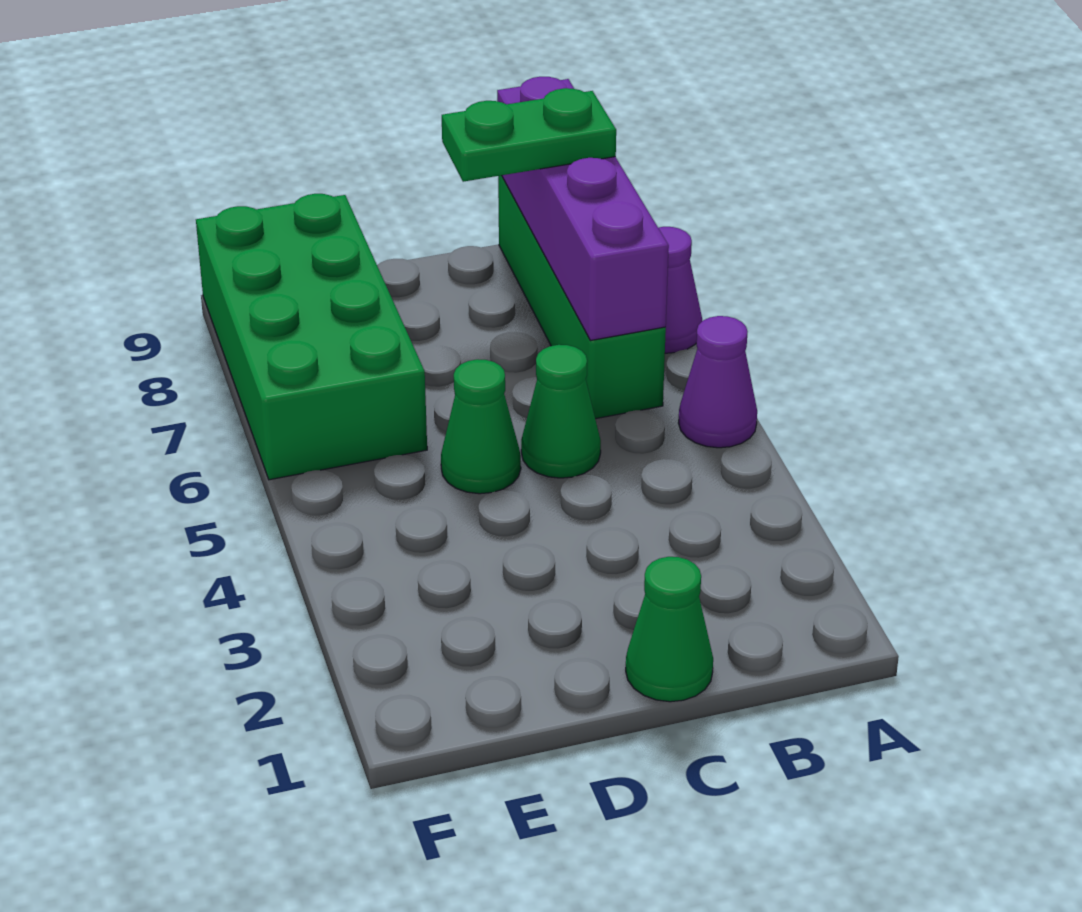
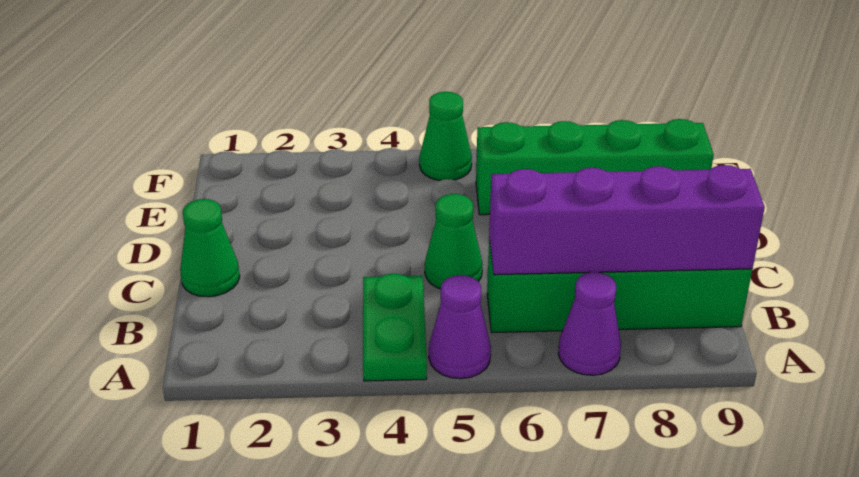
green plate B8:C8 level 3 -> green plate A4:B4 level 1
green cone D5 level 1 -> green cone F5 level 1
green brick E6:F9 level 1 -> green brick E6:E9 level 1

